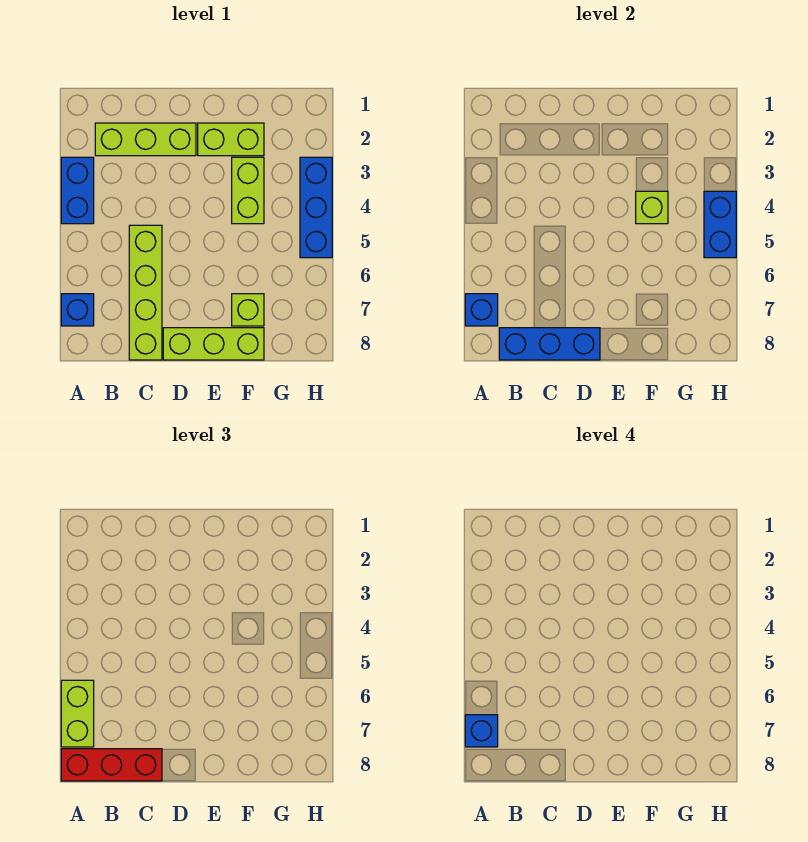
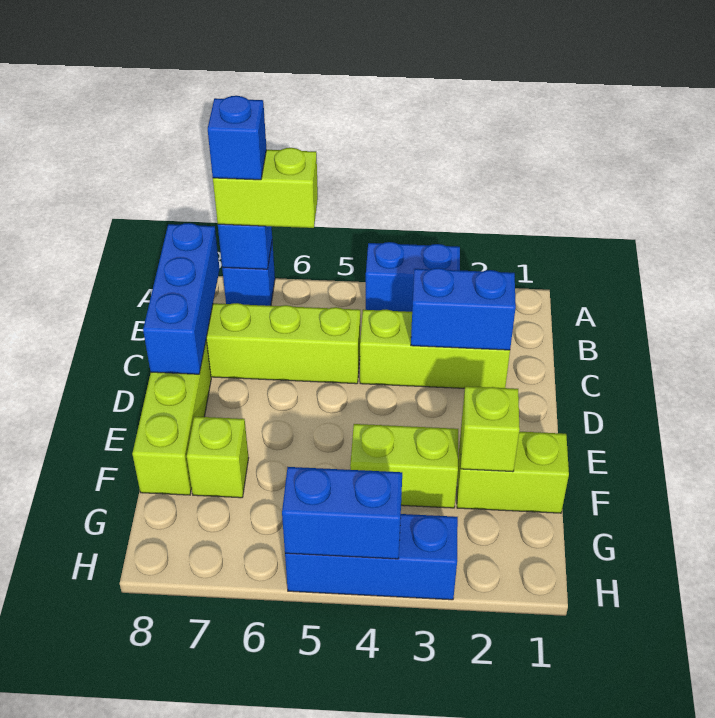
red brick A8:C8 level 3 -> none
lime brick B2:D2 level 1 -> lime brick C2:C4 level 1
none -> blue brick C2:C3 level 2
lime brick E2:F2 level 1 -> lime brick F1:F2 level 1
lime brick F4 level 2 -> lime brick F2 level 2

